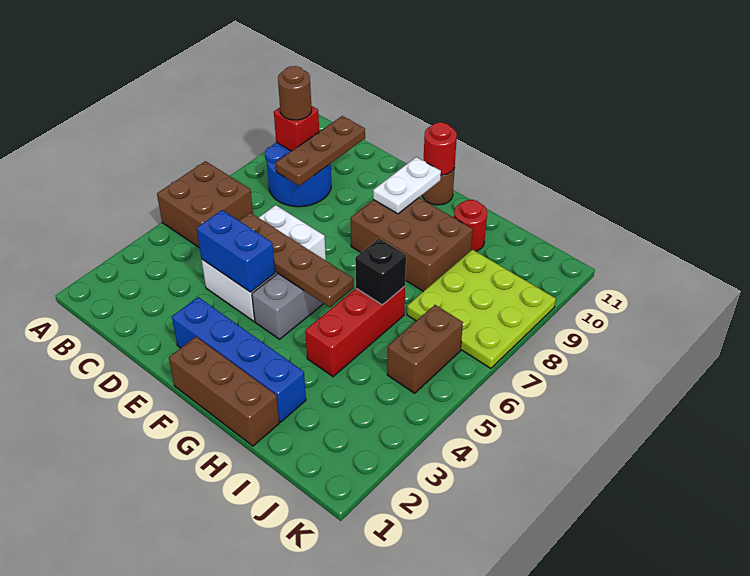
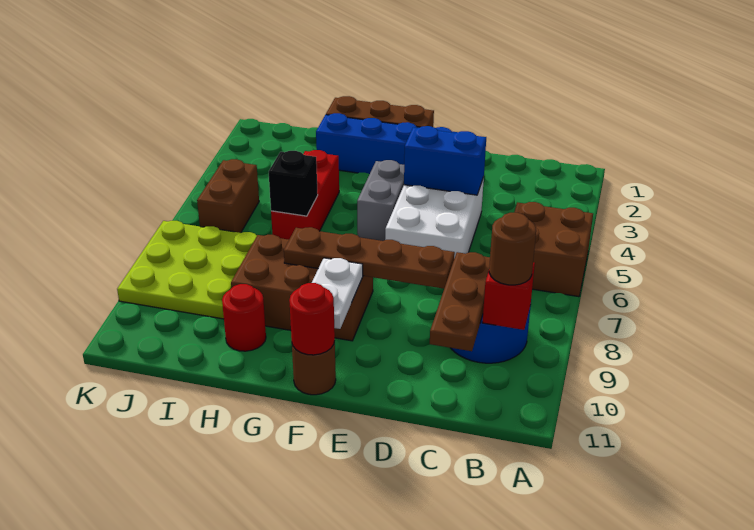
brown plate D5:G5 level 2 -> brown plate D8:G8 level 2

